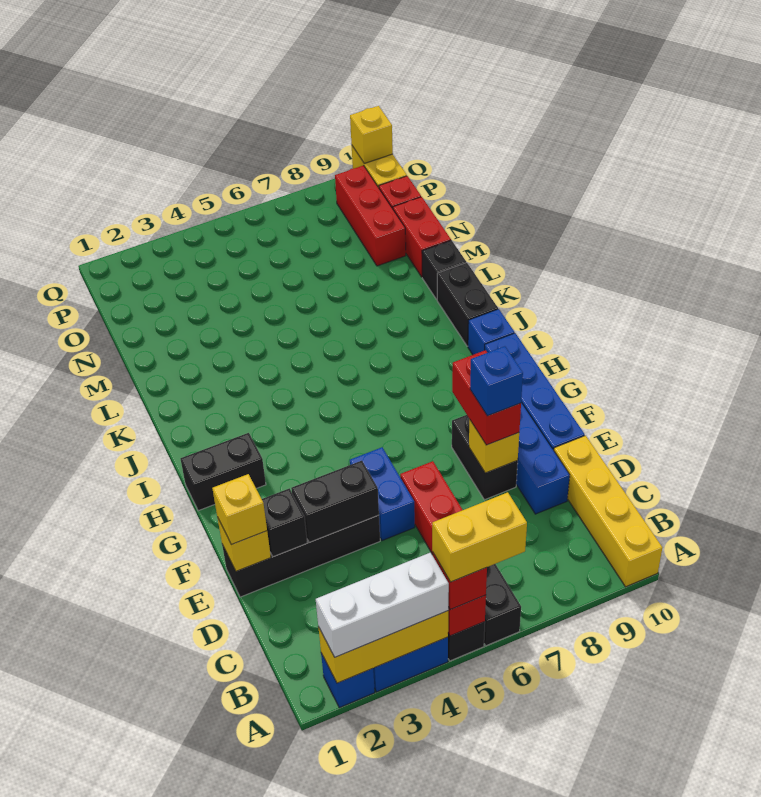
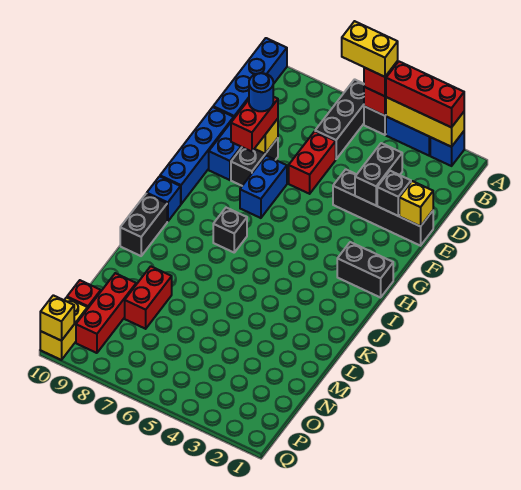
white brick A2:A4 level 3 -> red brick A2:A4 level 3
yellow brick A10:D10 level 1 -> blue brick A10:D10 level 1
yellow brick E1 level 3 -> none
black brick E3:E4 level 2 -> black brick D3:E3 level 2
blue brick E5:F5 level 1 -> blue brick F7:G7 level 1
blue brick E8 level 4 -> blue round brick E8 level 4
black brick L10 level 1 -> black brick I7 level 1
red brick M10:N10 level 1 -> red brick M8:N8 level 1

